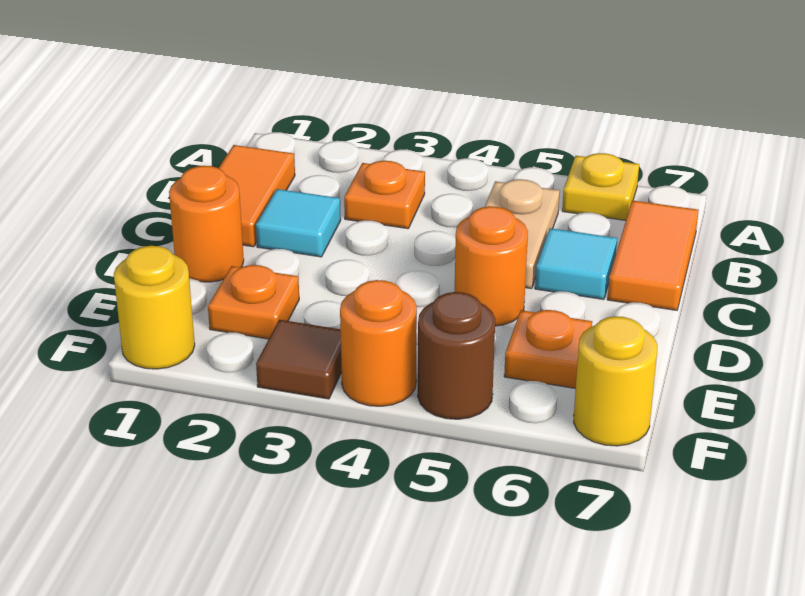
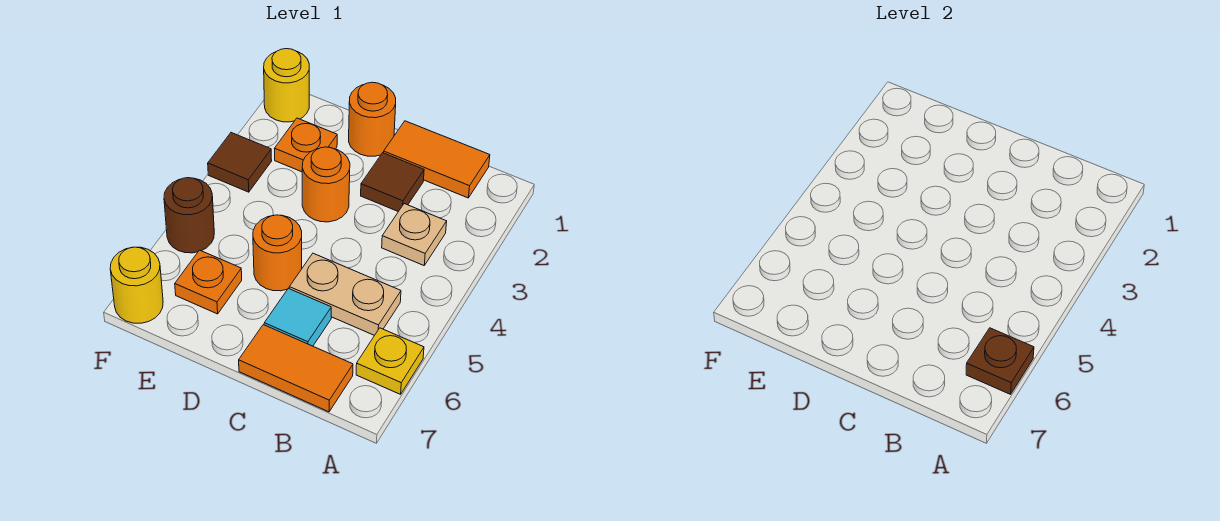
none -> brown plate A6 level 2
orange plate B3 level 1 -> tan plate B3 level 1
cyan tile C2 level 1 -> brown tile C2 level 1
orange round brick F4 level 1 -> orange round brick D3 level 1

